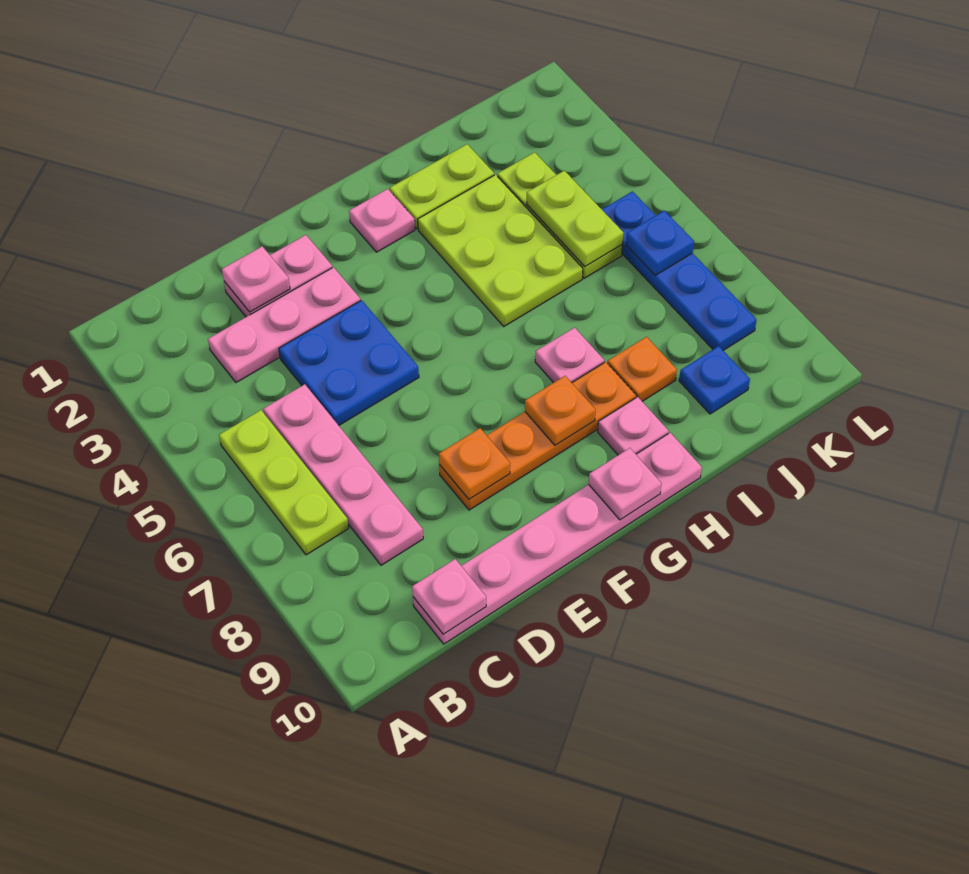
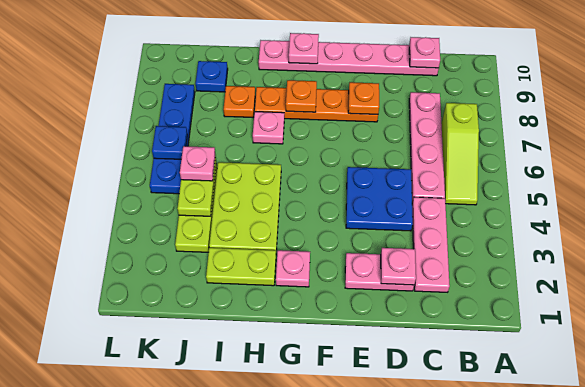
lime plate B5:B7 level 1 -> lime slope B5:B7 level 1 top 7
pink plate C3:E3 level 1 -> pink plate C2:C4 level 1
pink plate H9 level 1 -> pink plate J5 level 3

